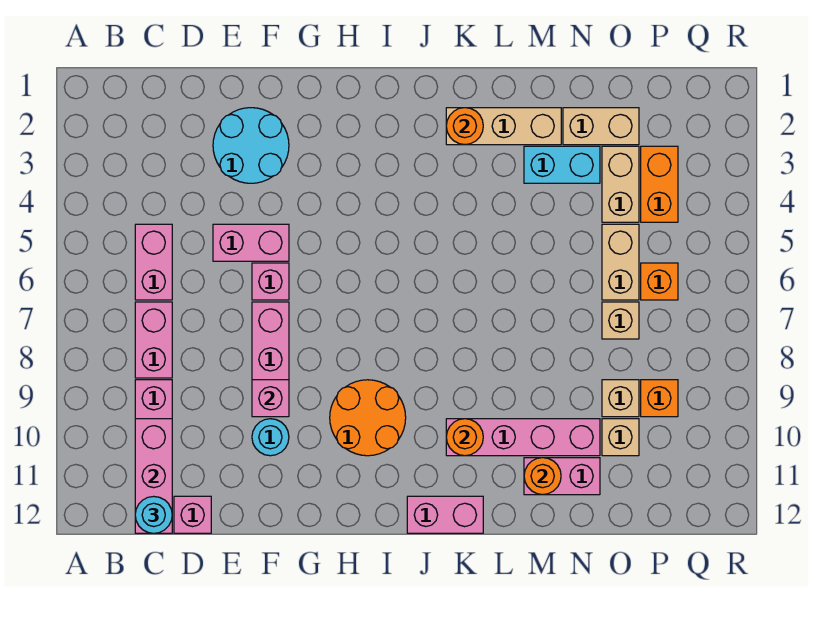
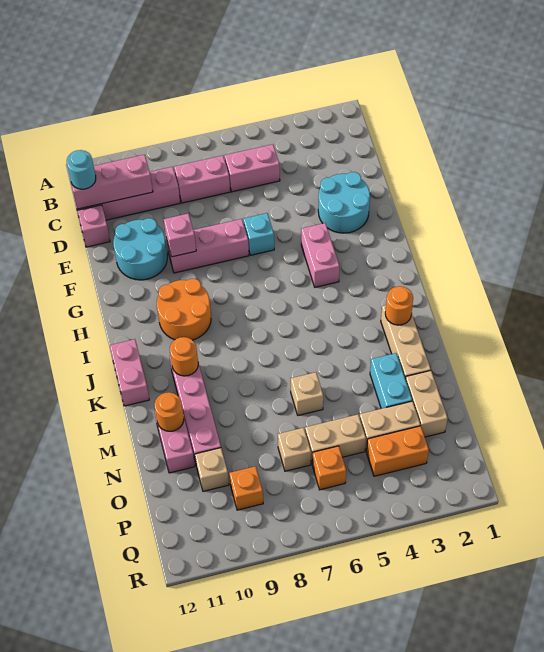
pink brick E5:F5 level 1 -> pink brick G4:H4 level 1
pink brick F6 level 1 -> cyan brick F6 level 1
cyan round brick F10 level 1 -> cyan round brick E10:F11 level 1
tan brick O9 level 1 -> tan brick M6 level 1

